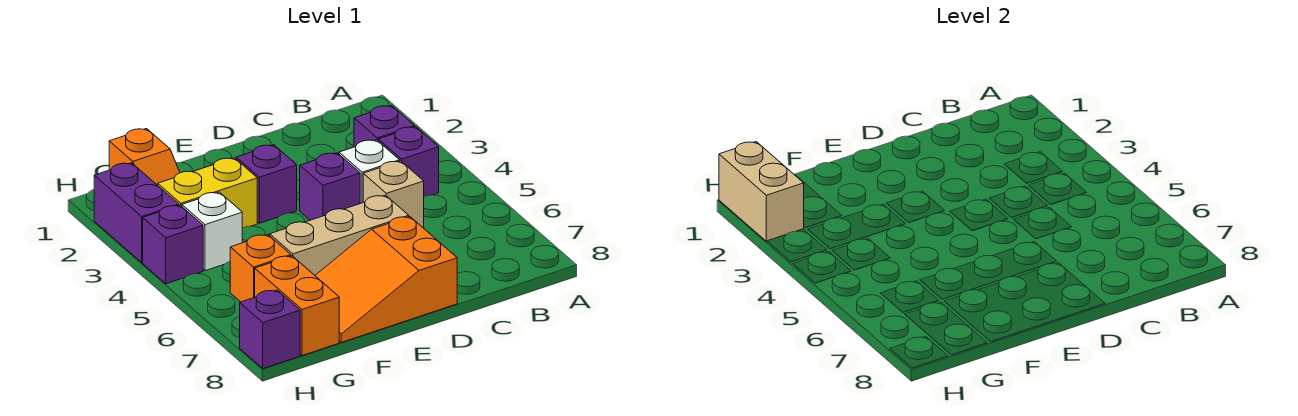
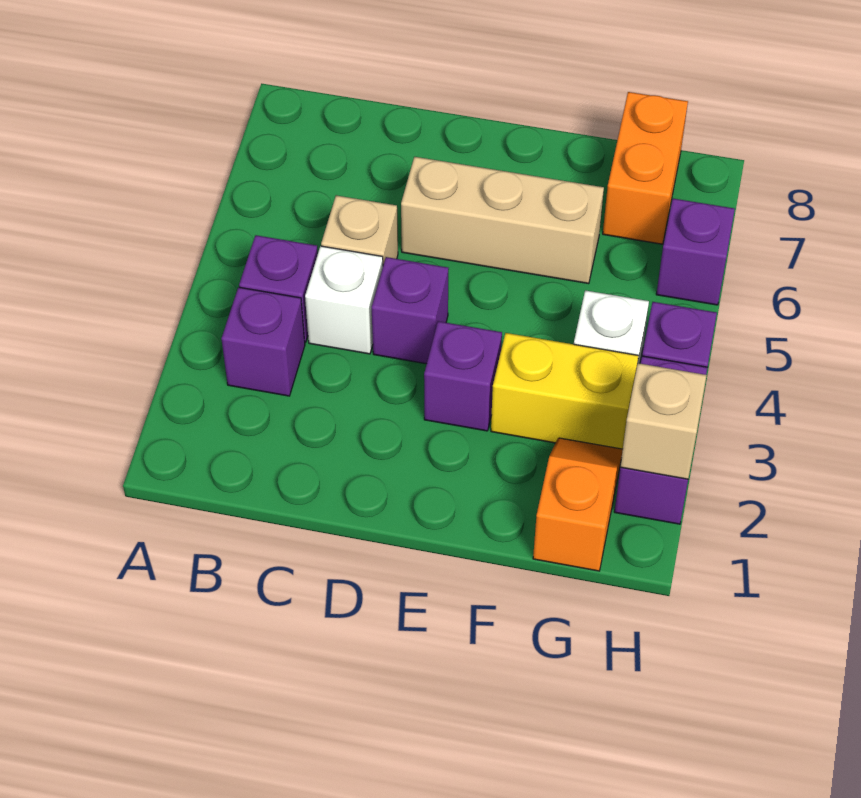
orange slope D7:F8 level 1 top D -> none
orange brick G6 level 1 -> none
tan brick H1:H2 level 2 -> tan brick H2 level 2
purple brick H8 level 1 -> purple brick H6 level 1

